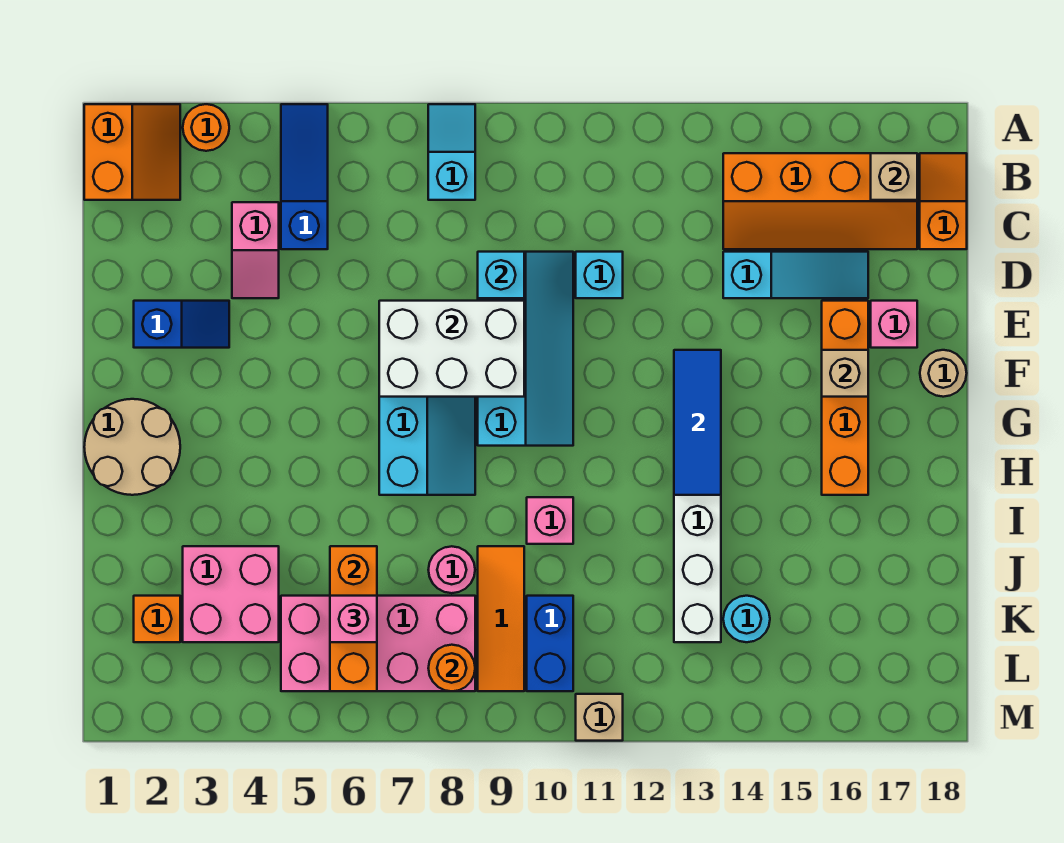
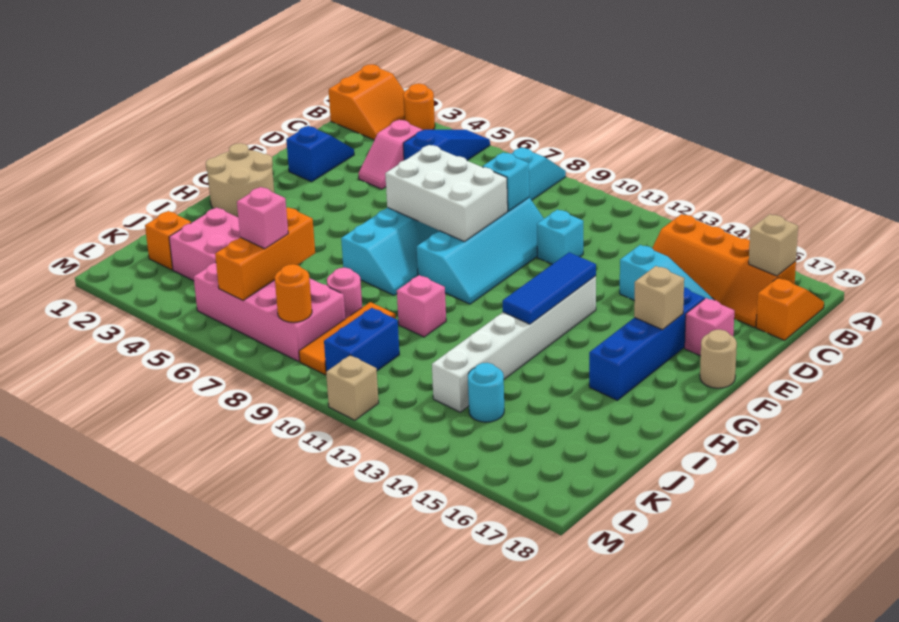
blue slope E2:E3 level 1 top 2 -> blue slope D2:E2 level 1 top E
orange brick E16:H16 level 1 -> blue brick E16:H16 level 1

